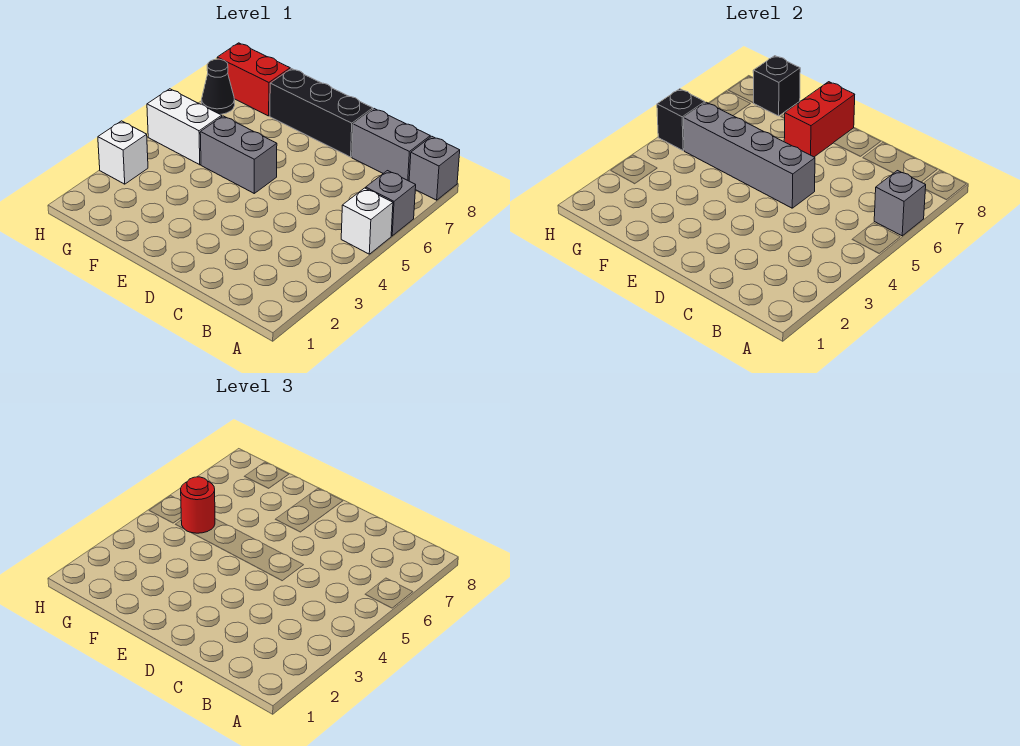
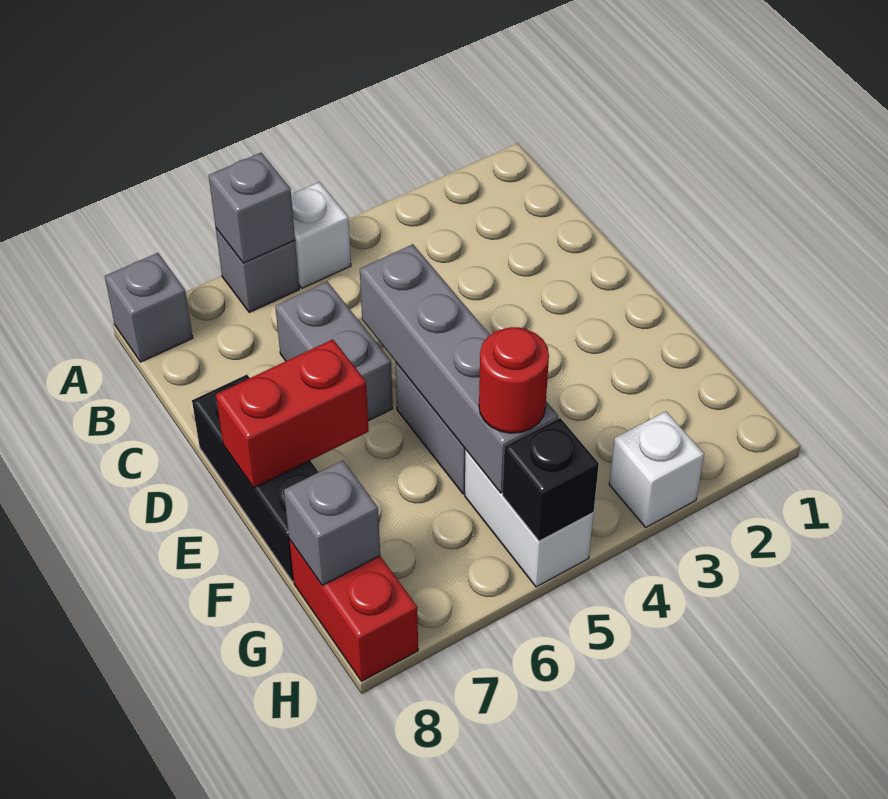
grey brick B8:C8 level 1 -> grey brick C6:D6 level 1
black brick G8 level 2 -> grey brick G8 level 2
black cone H7 level 1 -> none

